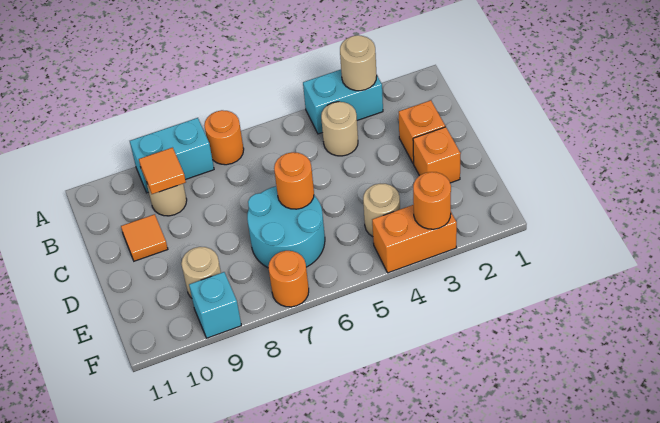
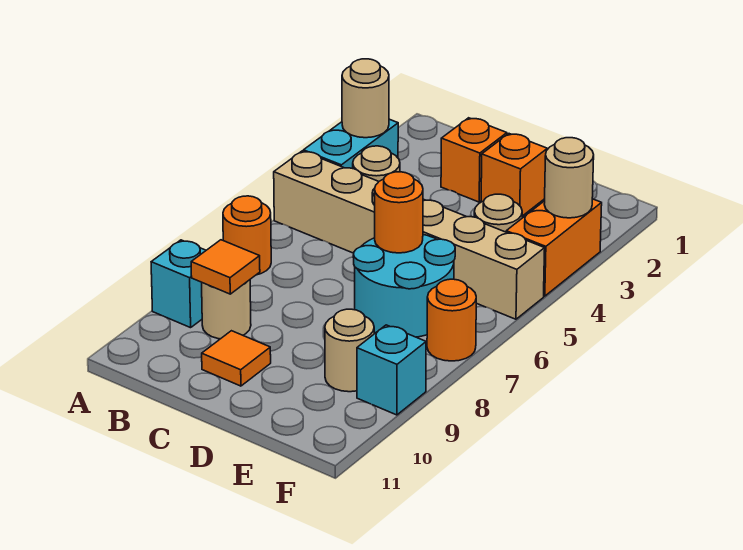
none -> tan brick A5:F5 level 1
cyan brick A8:A9 level 1 -> cyan brick A9 level 1
orange round brick F3 level 2 -> tan round brick F3 level 2

